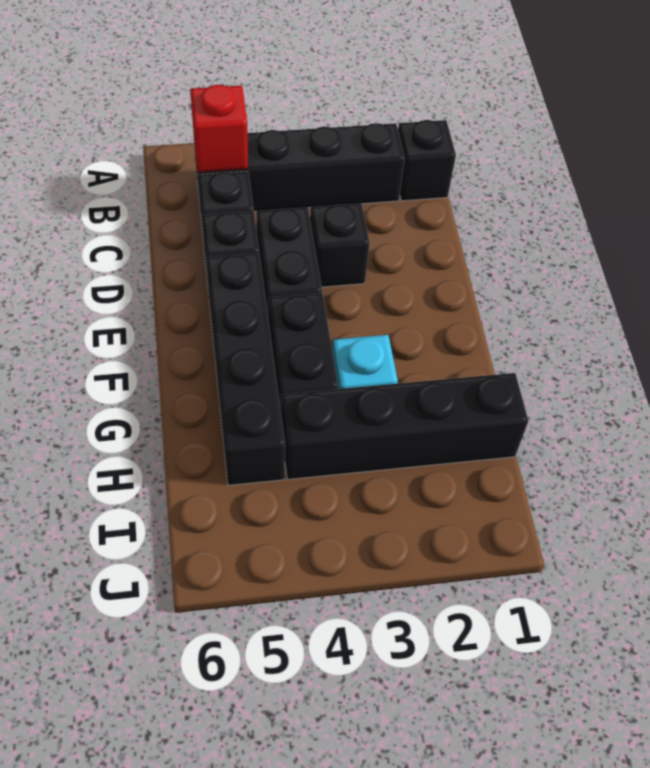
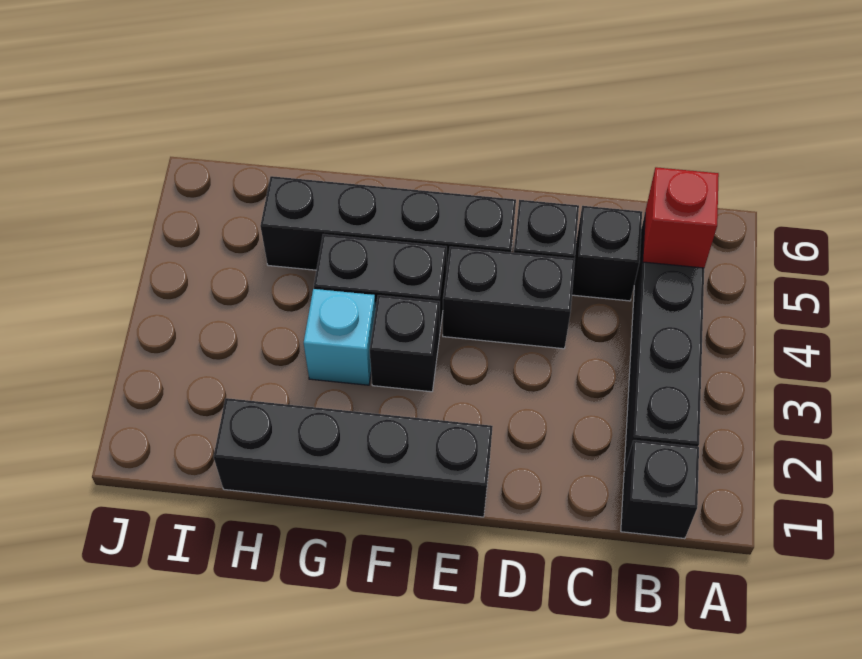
black brick D3 level 1 -> black brick F3 level 1
black brick H1:H4 level 1 -> black brick E1:H1 level 1

